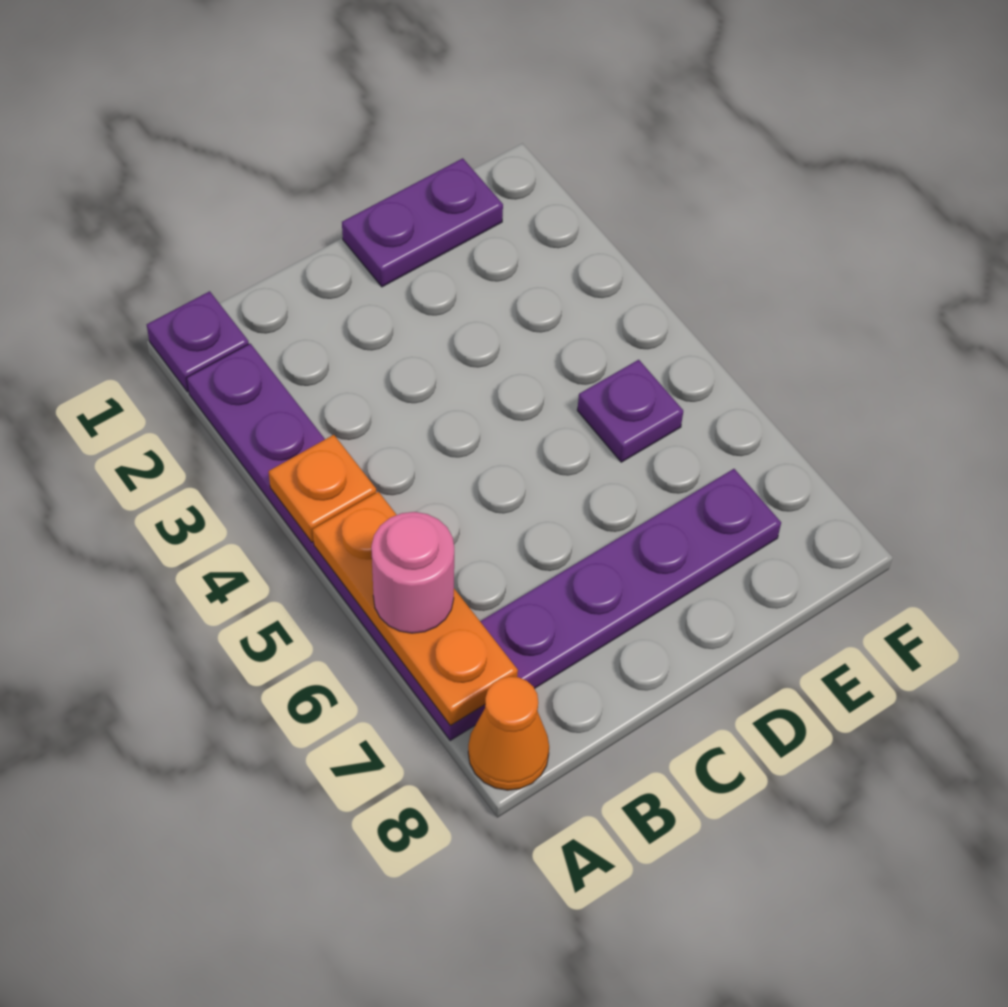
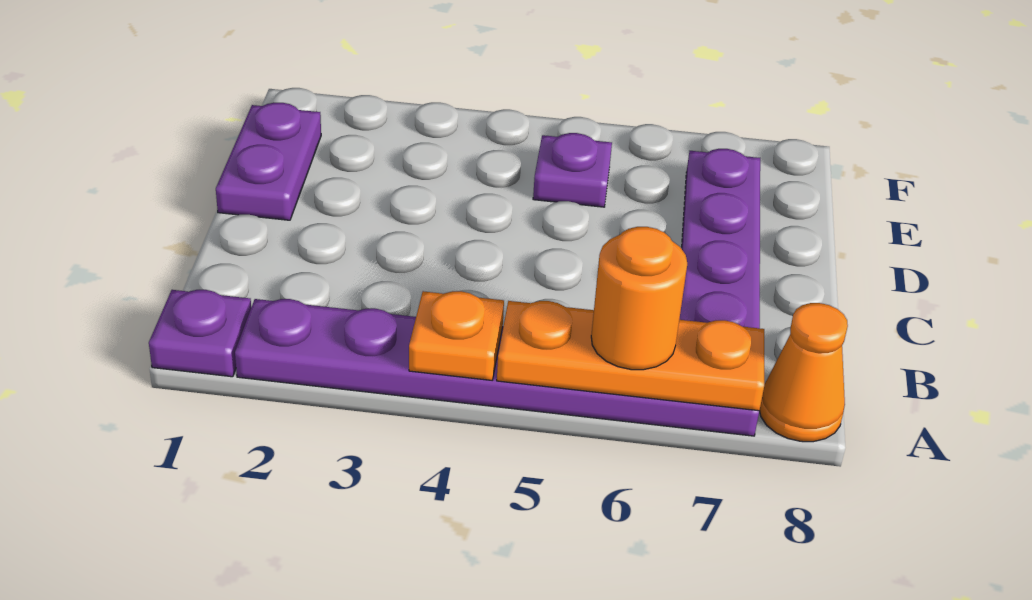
pink round brick A6 level 3 -> orange round brick A6 level 3

